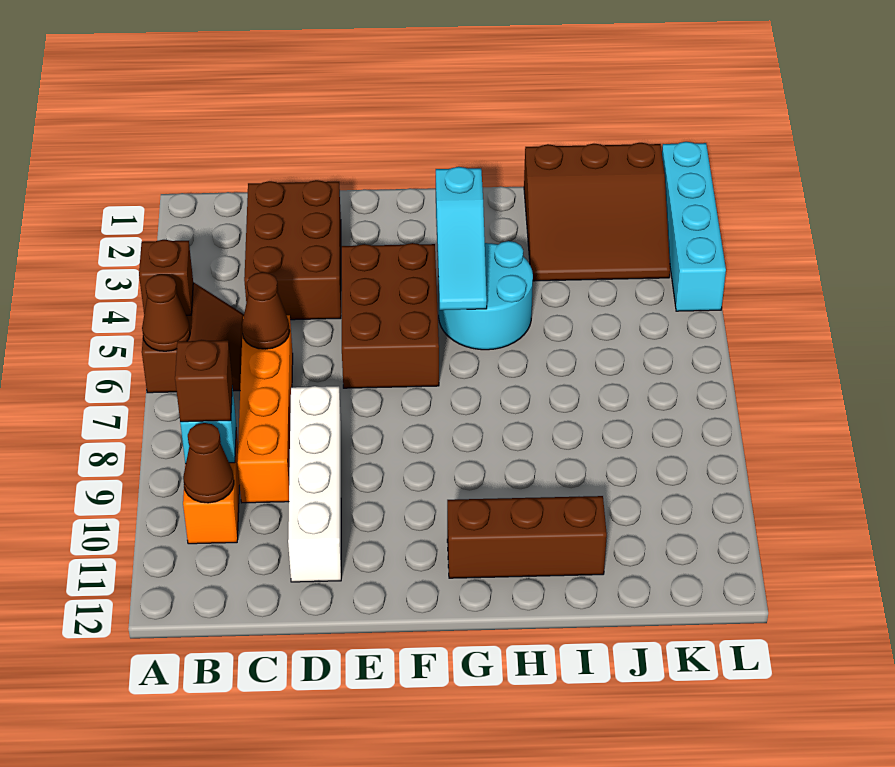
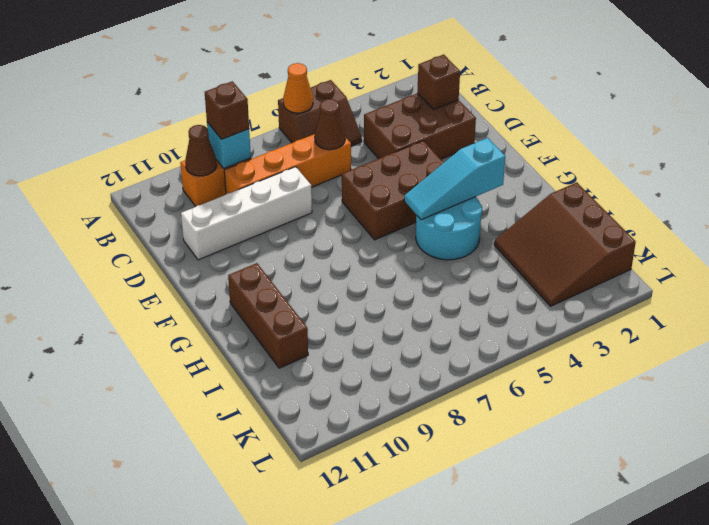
brown brick A5 level 2 -> brown brick C2 level 2
brown cone A6 level 2 -> orange cone A6 level 2
cyan brick L1:L4 level 1 -> none

